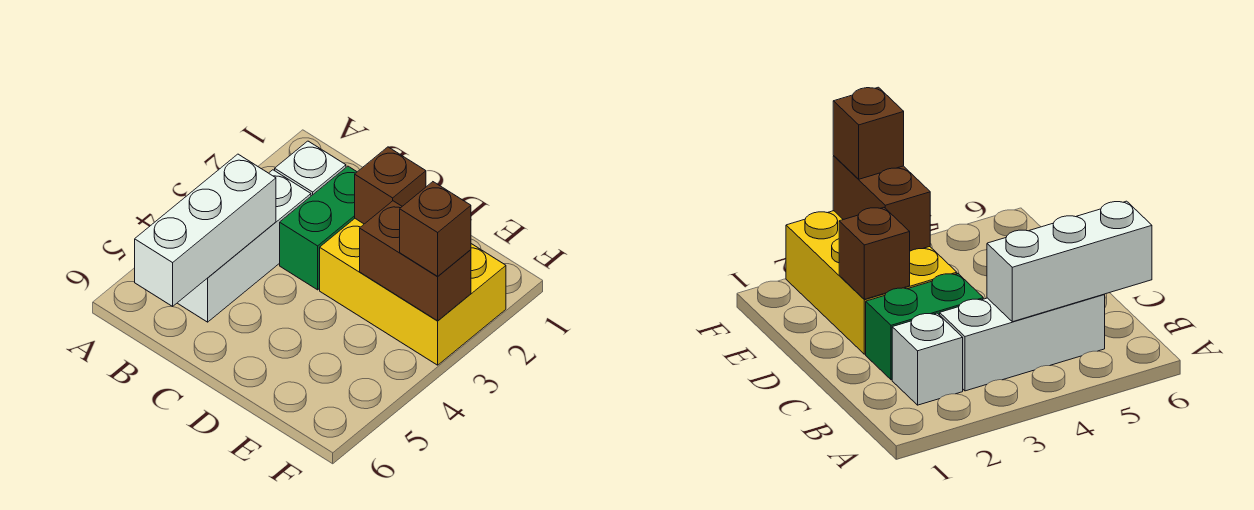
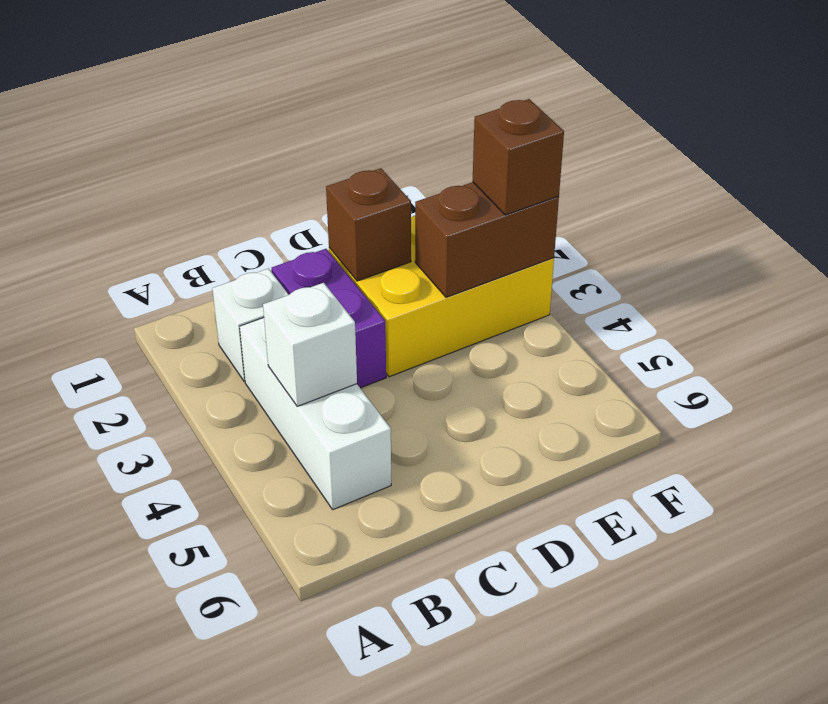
white brick B4:B6 level 2 -> white brick B4 level 2
green brick C2:C3 level 1 -> purple brick C2:C3 level 1

